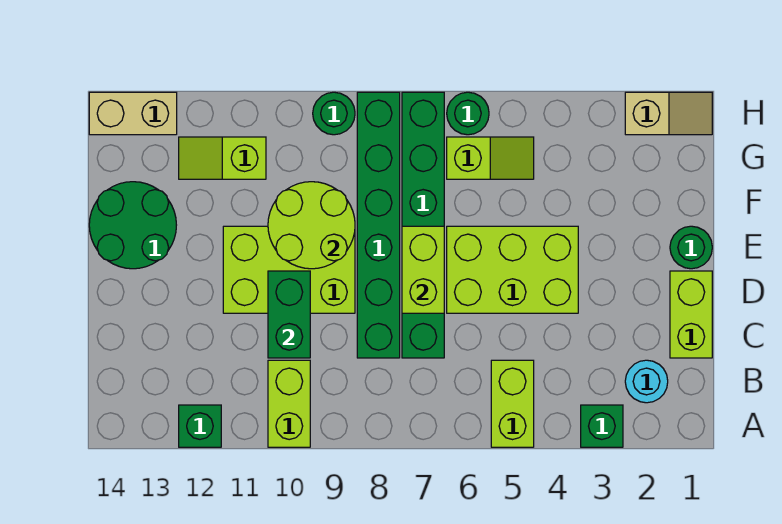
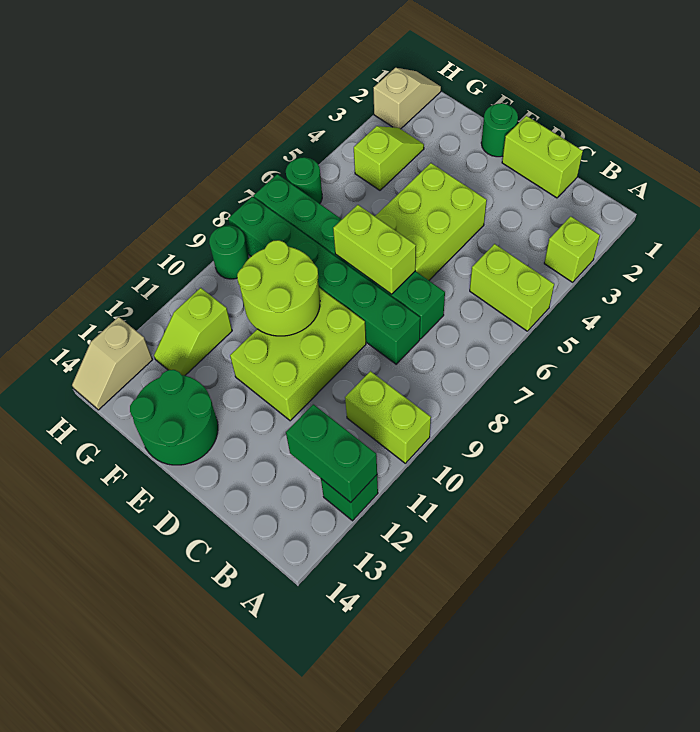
green brick A3 level 1 -> lime brick A3 level 1
cyan round brick B2 level 1 -> none
green brick C10:D10 level 2 -> green brick A12:B12 level 2
lime slope G5:G6 level 1 top 6 -> lime slope G3:G4 level 1 top 4
tan brick H13:H14 level 1 -> tan slope H13:H14 level 1 top 13

